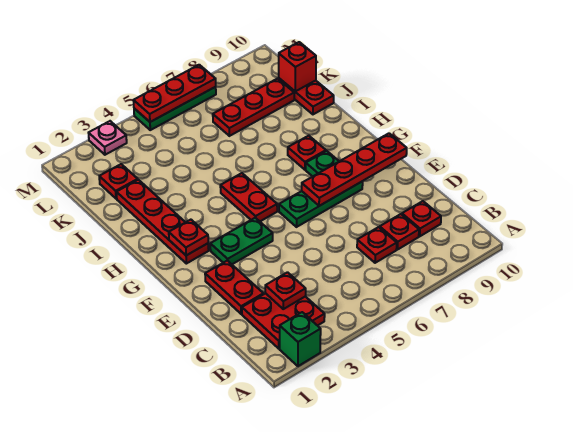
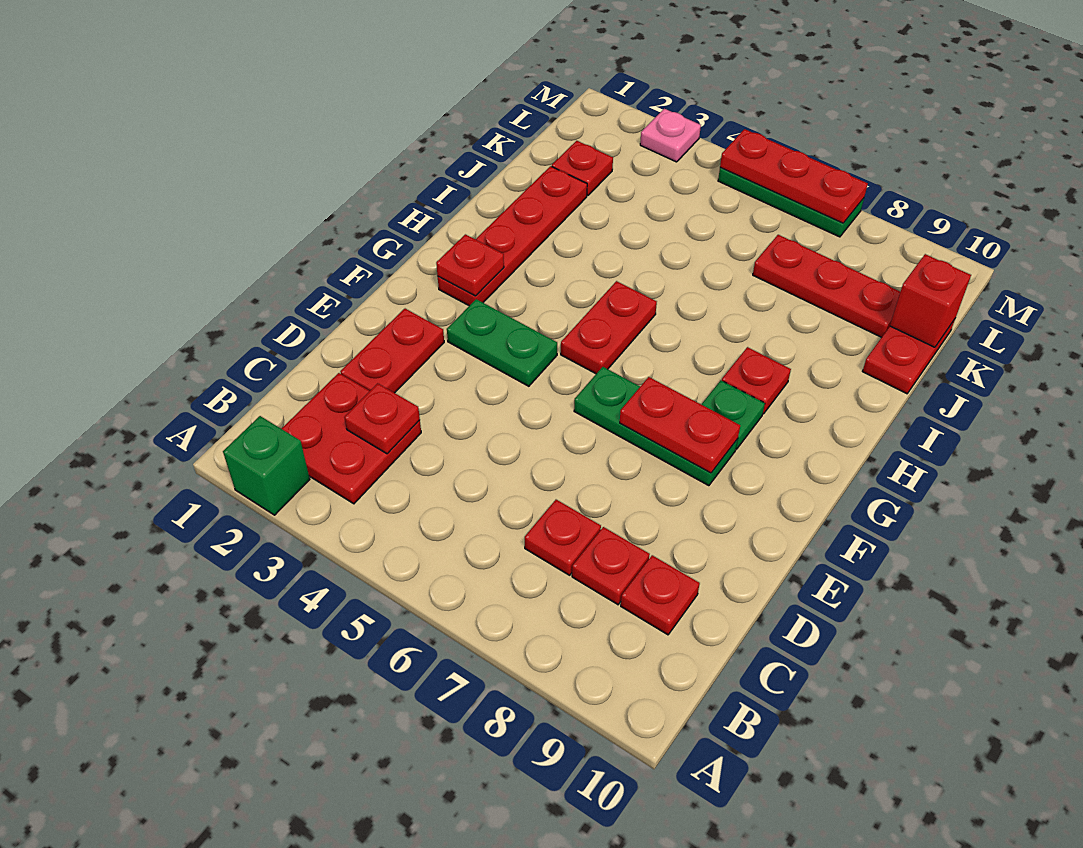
red plate F7:F10 level 2 -> red plate F7:F8 level 2

